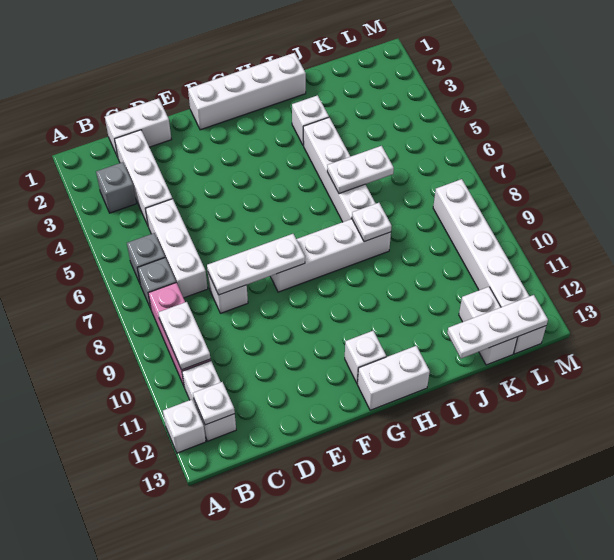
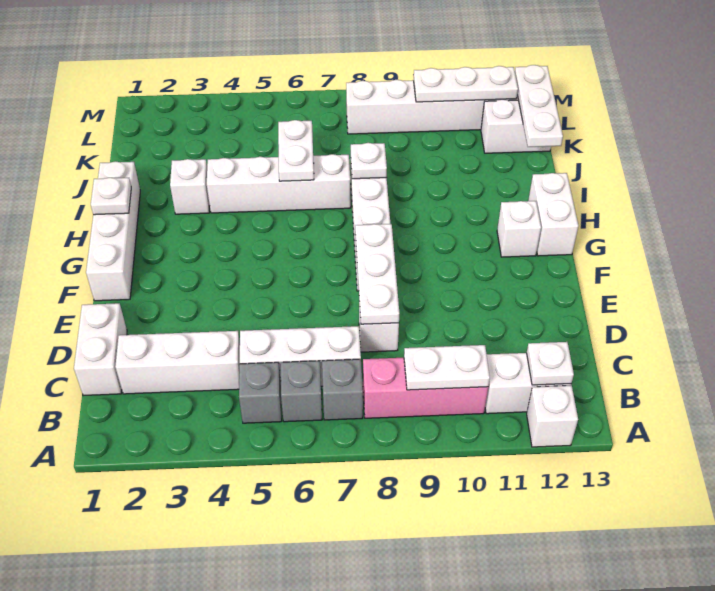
grey brick B3 level 1 -> grey brick B5 level 1
none -> white plate H1 level 2
none -> white plate L10:L12 level 2

